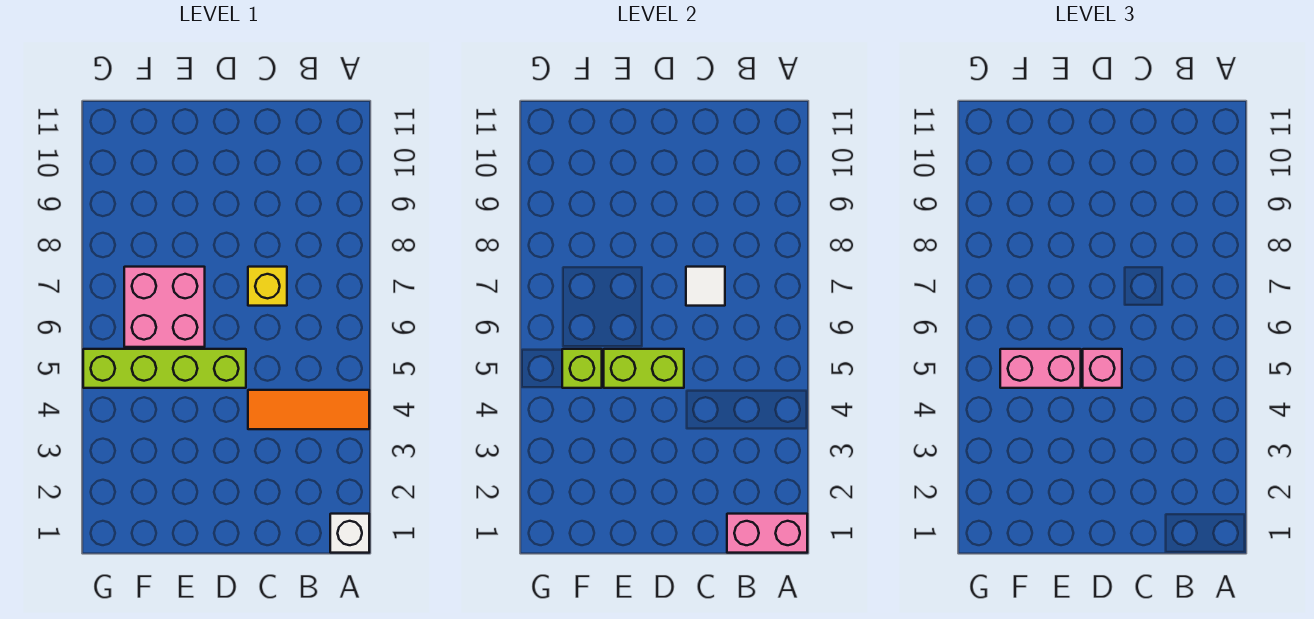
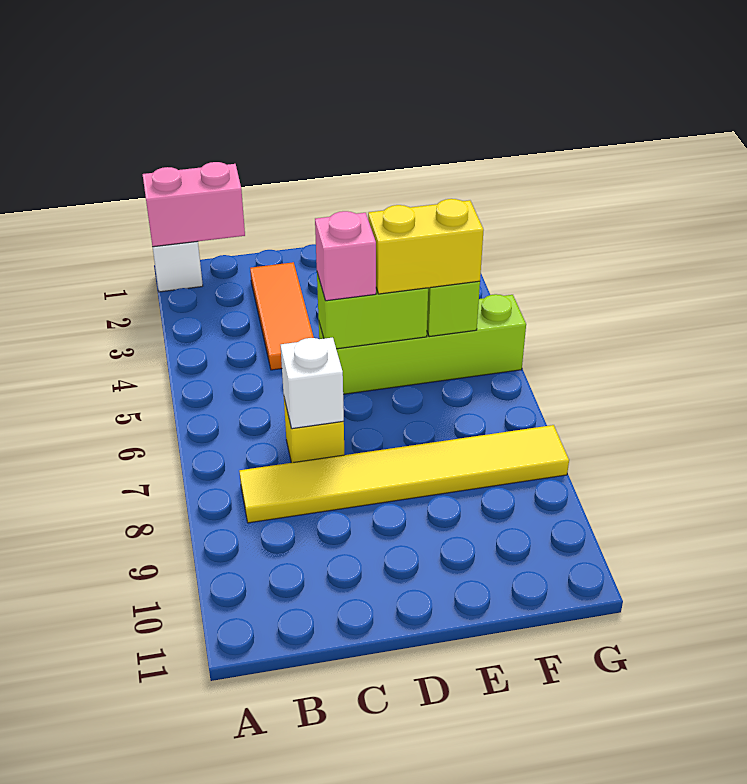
orange tile A4:C4 level 1 -> orange tile C2:C4 level 1
none -> yellow tile B8:G8 level 1
white tile C7 level 2 -> white brick C7 level 2
pink brick E5:F5 level 3 -> yellow brick E5:F5 level 3
pink brick E6:F7 level 1 -> none

